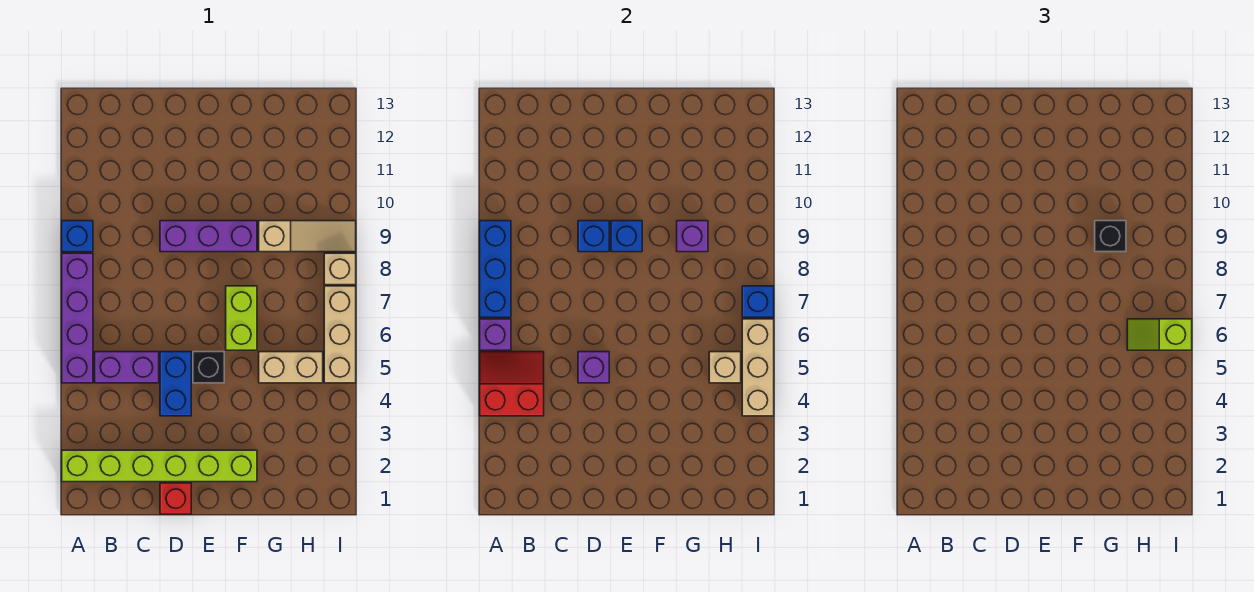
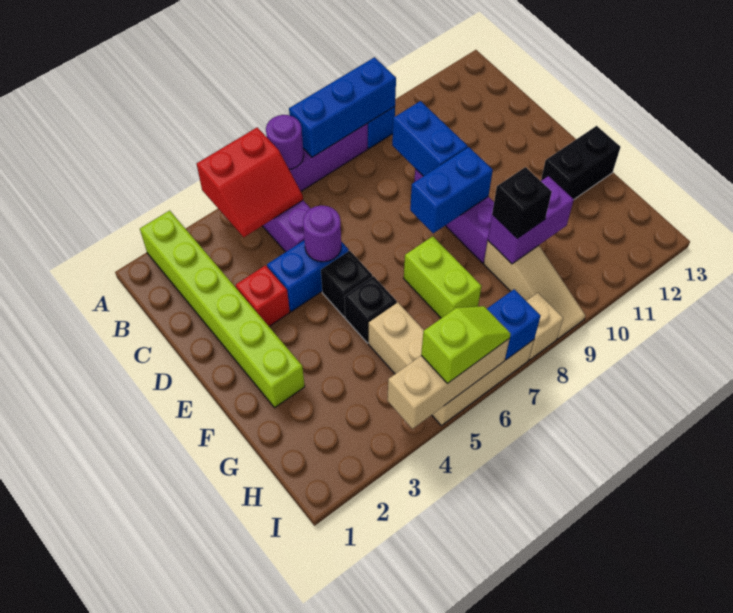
red slope A4:B5 level 2 top 4 -> red slope A4:B5 level 2 top A
purple brick A6 level 2 -> purple round brick A6 level 2
red brick D1 level 1 -> red brick D3 level 1
purple brick D5 level 2 -> purple round brick D5 level 2
blue brick D9 level 2 -> blue brick C9:D9 level 2
blue brick E9 level 2 -> blue brick E8:E9 level 2
none -> black brick F5 level 1
lime brick F6:F7 level 1 -> lime brick F7:G7 level 1
none -> black brick F12:F13 level 1
purple brick G9 level 2 -> purple brick G9:G10 level 2
tan brick H5 level 2 -> none
lime slope H6:I6 level 3 top I -> lime slope I5:I6 level 3 top 5

